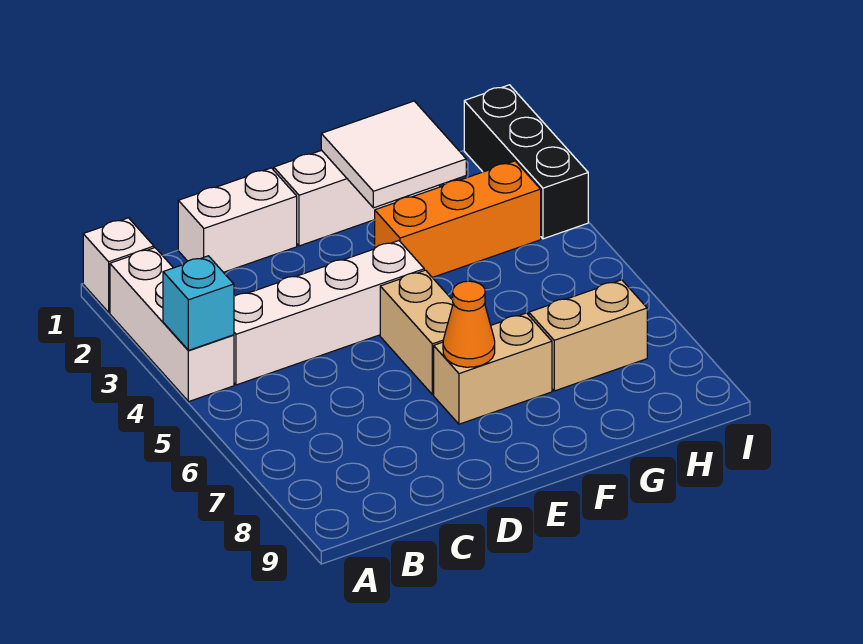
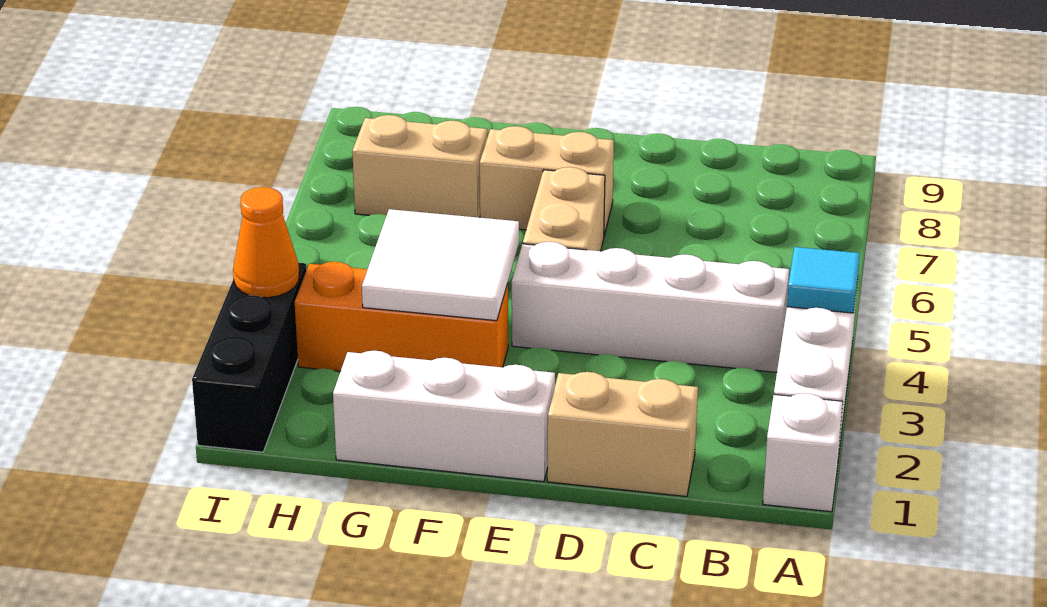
cyan brick A4 level 2 -> cyan tile A4 level 2
white brick C1:D1 level 1 -> tan brick C1:D1 level 1
orange cone E7 level 2 -> orange cone I3 level 2
white tile F1:G2 level 2 -> white tile F3:G4 level 2

